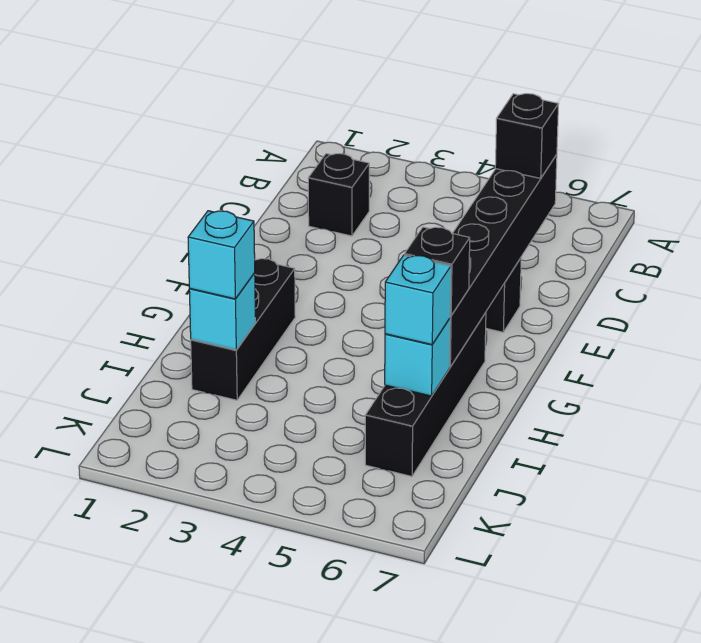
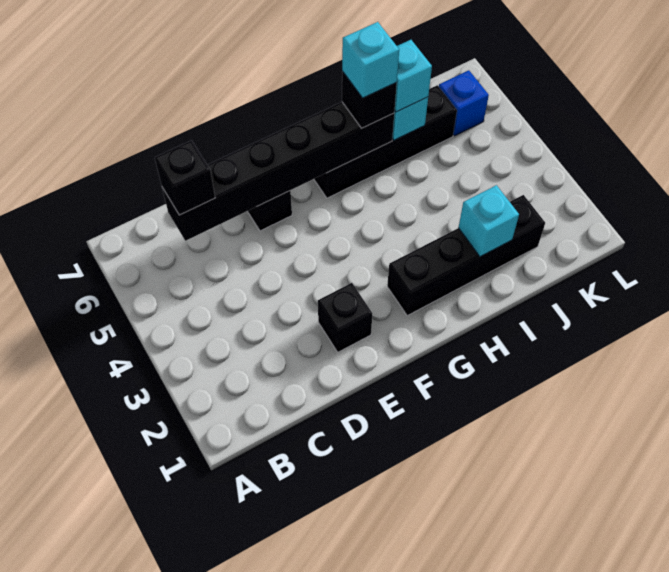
black brick C2 level 1 -> black brick E2 level 1
black brick G2:I2 level 1 -> black brick G2:J2 level 1
cyan brick I2 level 3 -> cyan brick H6 level 4
none -> blue brick K6 level 1

